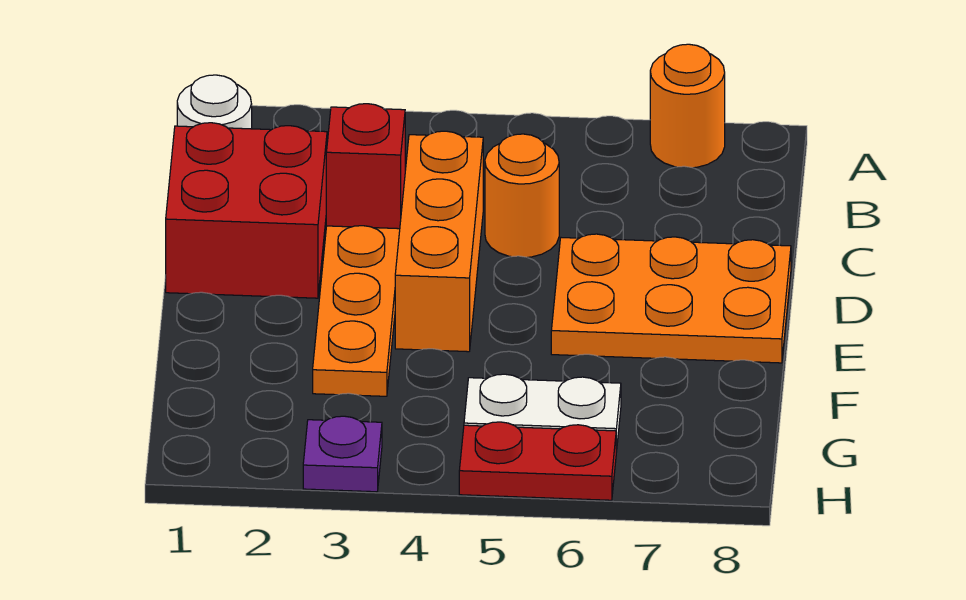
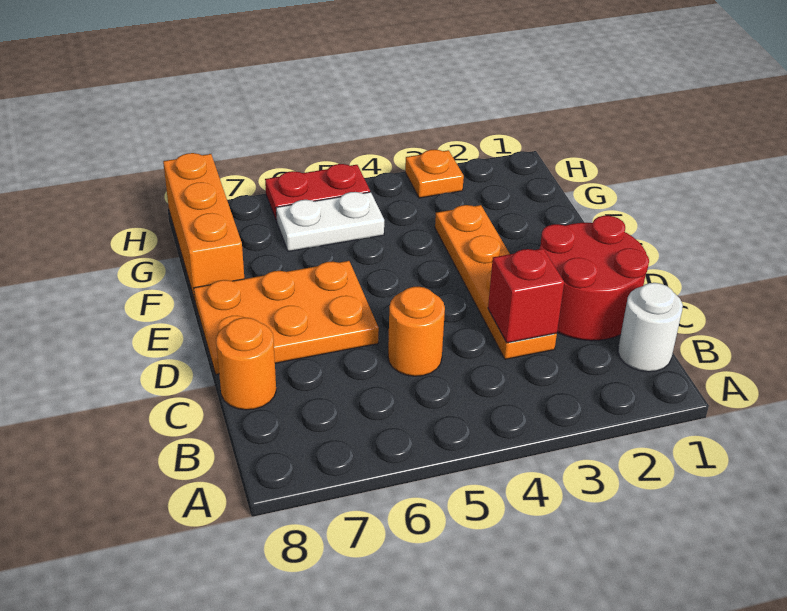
orange round brick A7 level 1 -> orange round brick C8 level 1
red brick C1:D2 level 1 -> red round brick C1:D2 level 1
orange brick C4:E4 level 1 -> orange brick F8:H8 level 1
purple plate H3 level 1 -> orange plate H3 level 1

